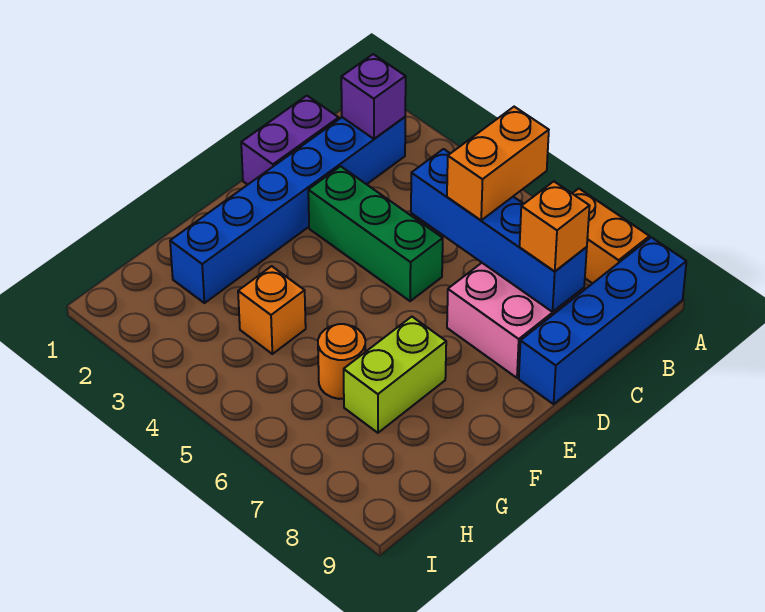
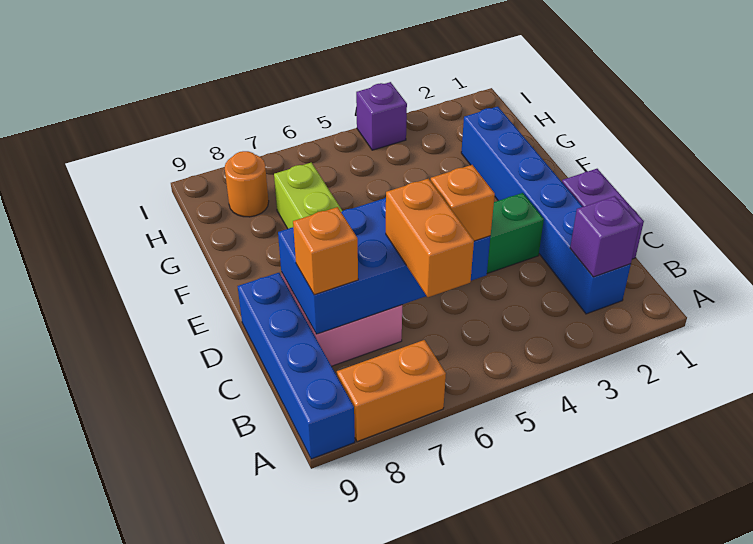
blue brick C5:C8 level 2 -> blue brick C5:D8 level 2
orange brick G4 level 1 -> orange brick C5 level 3
orange round brick G6 level 1 -> orange round brick H8 level 1
none -> purple brick I4 level 1

